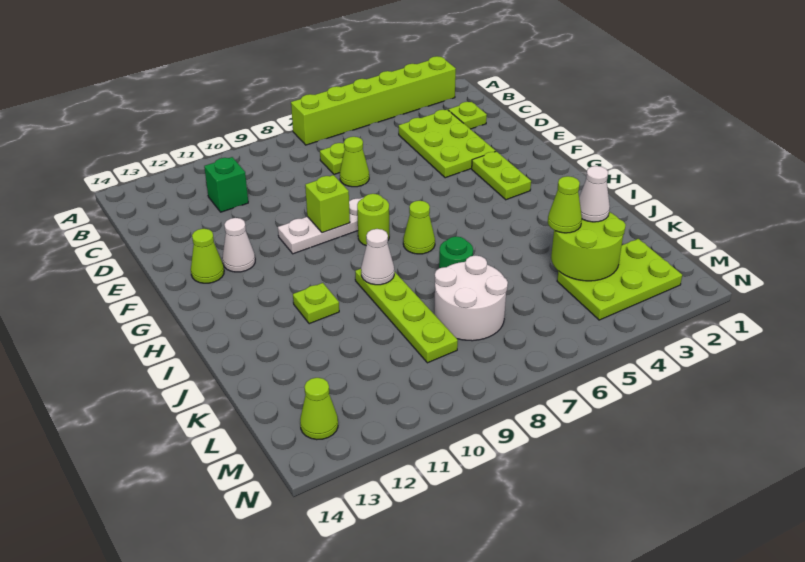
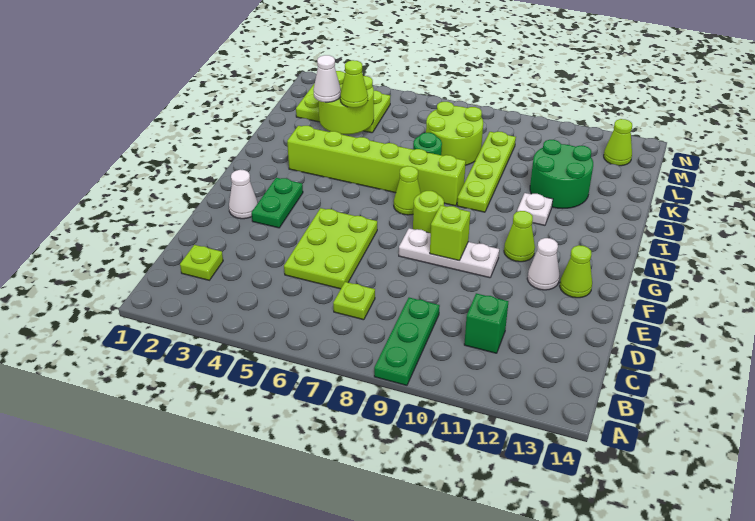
lime brick A2:A7 level 1 -> lime brick I3:I8 level 1
none -> green plate A9:C9 level 1
lime plate C3:E4 level 1 -> lime plate D5:F6 level 1
lime cone D7 level 1 -> lime cone G11 level 1
lime plate F3:G3 level 1 -> green plate F3:G3 level 1
white cone I9 level 2 -> white cone F2 level 1
lime plate I11 level 1 -> white plate I11 level 1
none -> green round brick J11:K12 level 1
white round brick K7:L8 level 1 -> lime round brick K7:L8 level 1

